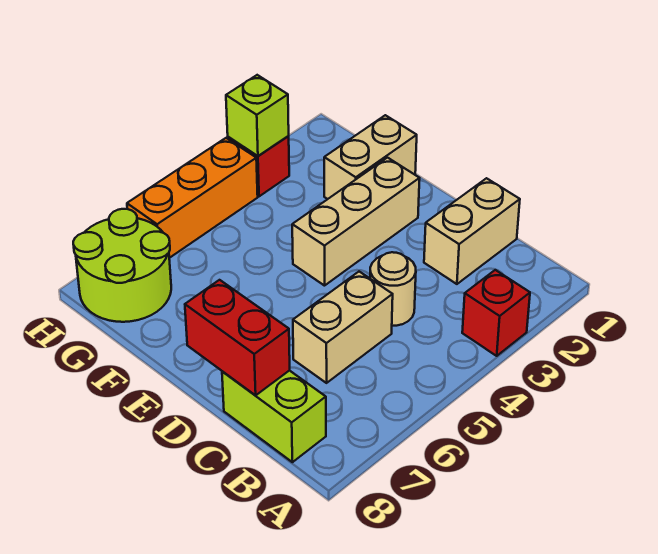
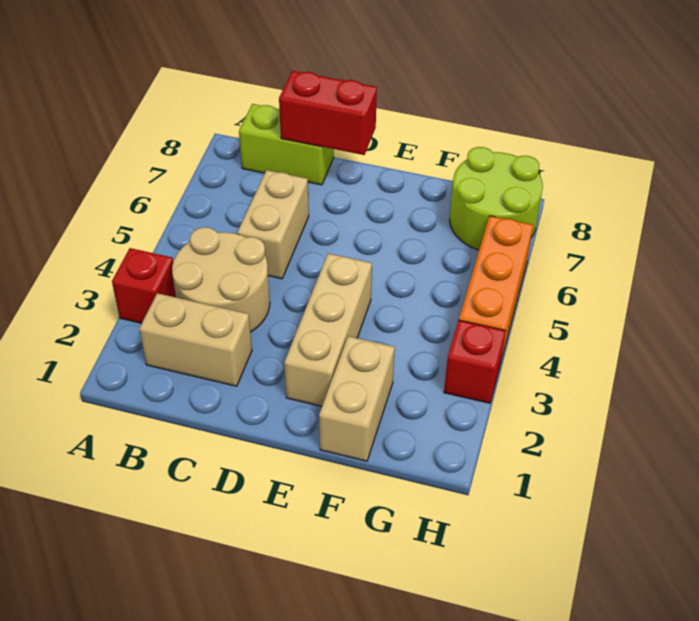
tan brick C1:C2 level 1 -> tan brick B2:C2 level 1
tan round brick C4 level 1 -> tan round brick B3:C4 level 1
lime brick H3 level 2 -> none

